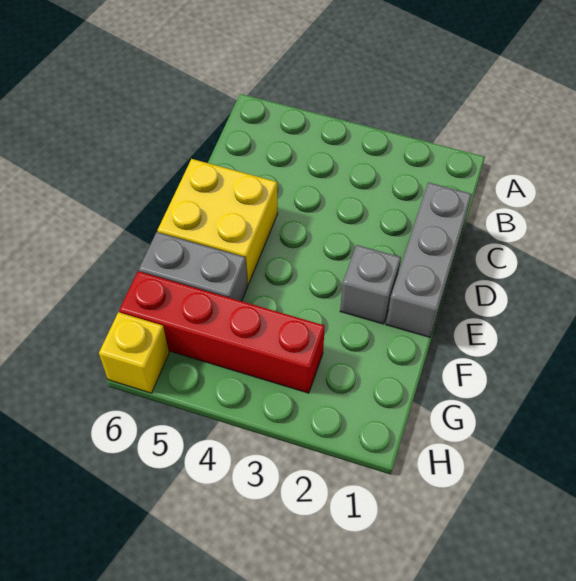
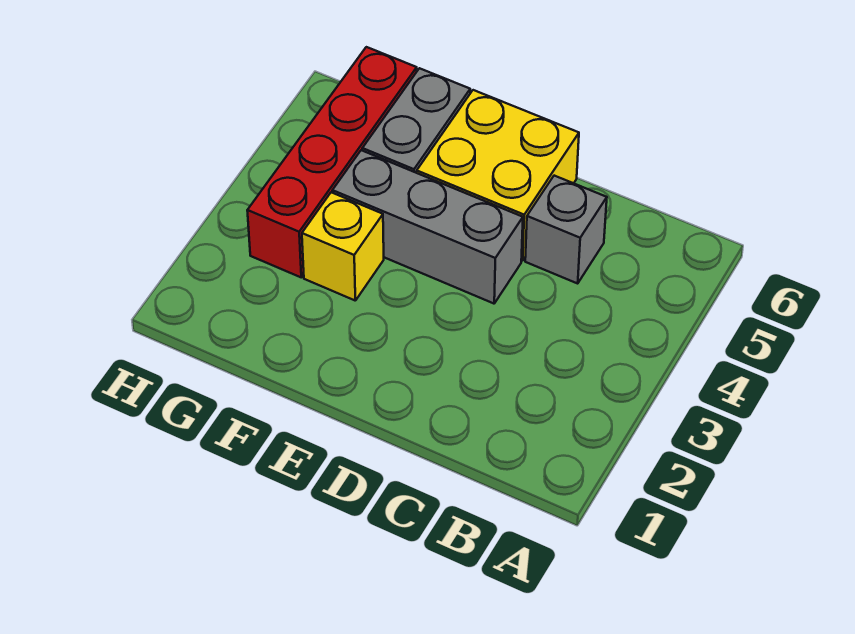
grey brick C1:E1 level 1 -> grey brick D4:F4 level 1
grey brick E2 level 1 -> grey brick C5 level 1
yellow brick H6 level 1 -> yellow brick F3 level 1

